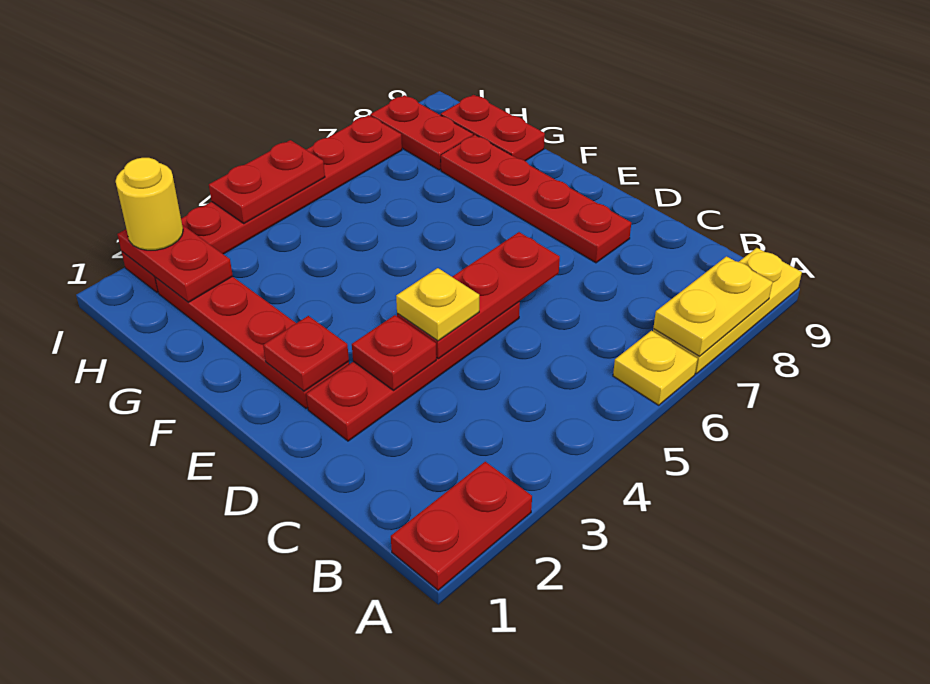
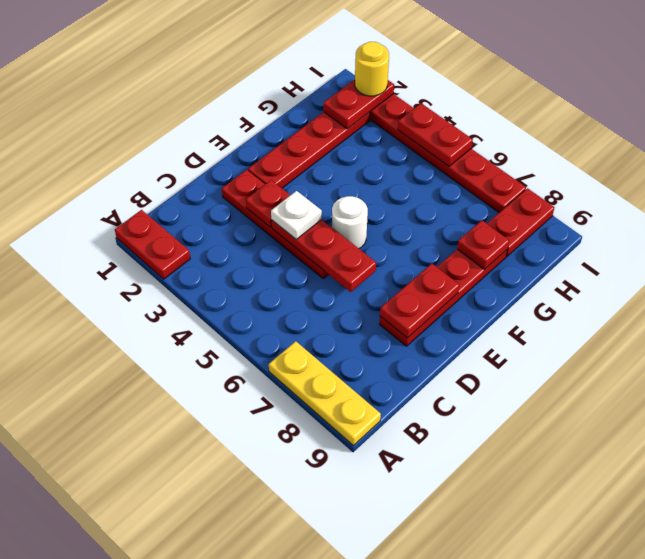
yellow plate A6 level 1 -> none
yellow plate A7:A8 level 2 -> none
yellow plate D4 level 3 -> white plate D4 level 3
red plate E2 level 2 -> red plate G8 level 2
none -> white round brick E5 level 1
red plate G9:H9 level 1 -> red plate D8:E8 level 2

